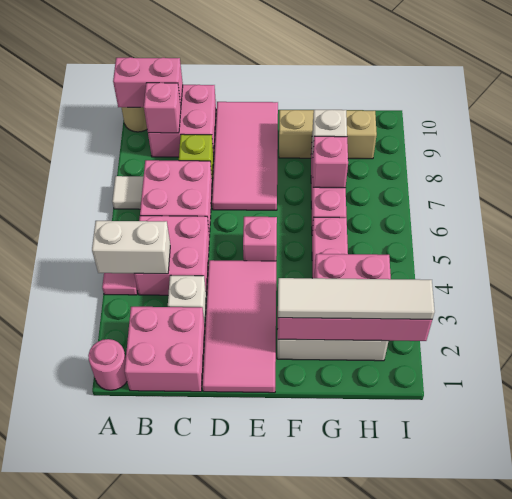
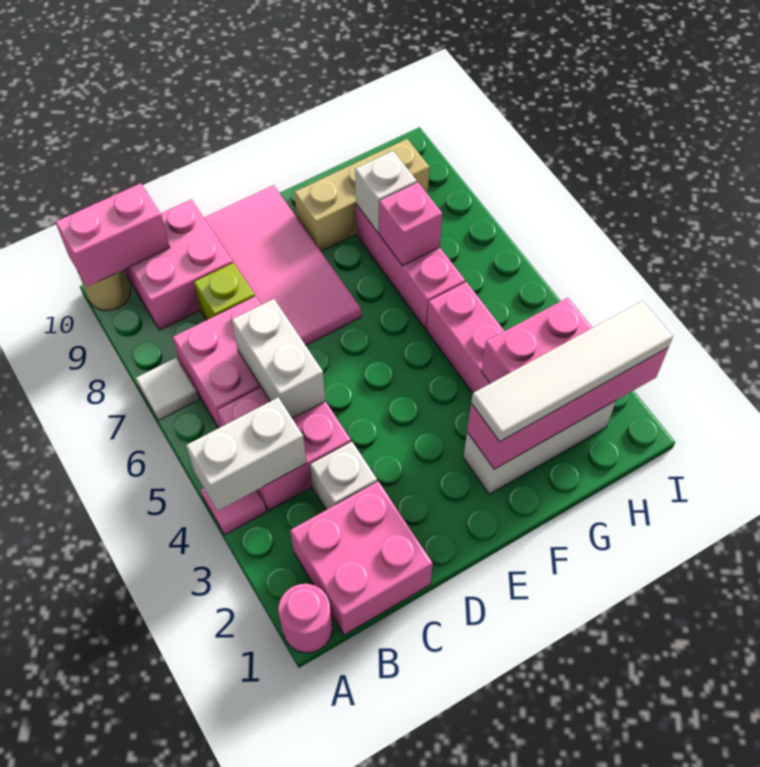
pink brick B9 level 2 -> none
none -> white brick C5:C6 level 2
pink tile D1:E4 level 1 -> none
pink brick E5 level 1 -> none

